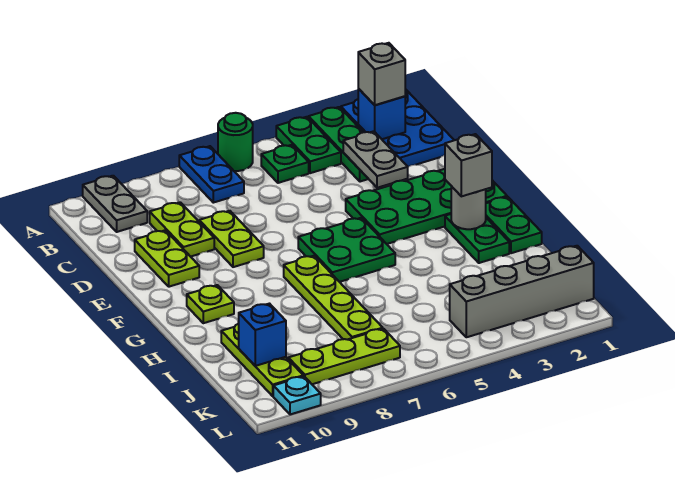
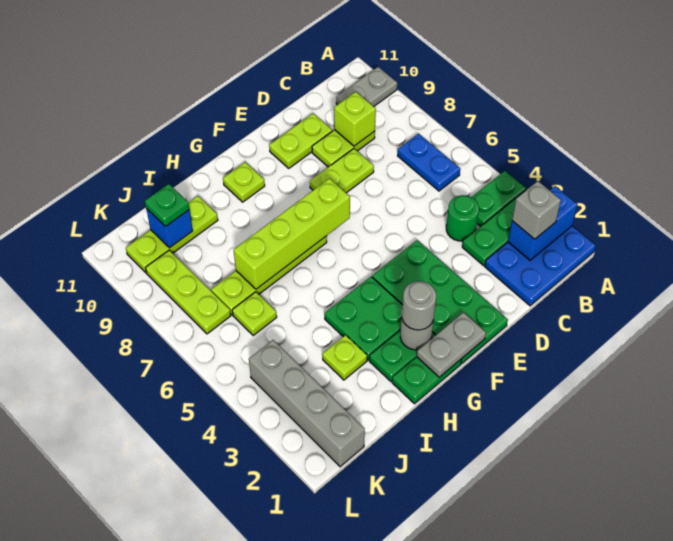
green round brick A6 level 1 -> green round brick C4 level 1
blue plate A7:B7 level 1 -> blue plate B6:B7 level 1
blue brick B2 level 2 -> blue brick A2:B2 level 2
green plate B5 level 1 -> green plate J10 level 3
grey plate C3:D3 level 2 -> grey plate F1:G1 level 2
none -> lime brick C9 level 2
green plate F5:G6 level 1 -> green plate G3:H4 level 1
none -> lime brick F7:I7 level 2
grey brick G2 level 3 -> grey round brick G2 level 3
none -> lime plate I3 level 1
none -> lime plate J6 level 1
cyan plate L10 level 1 -> none

